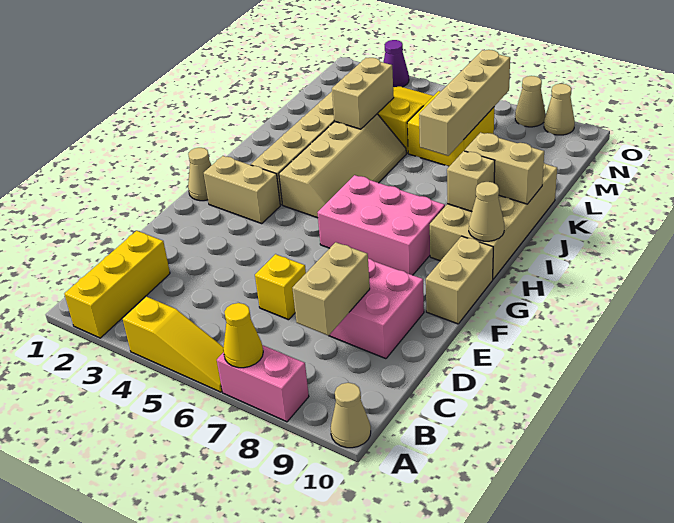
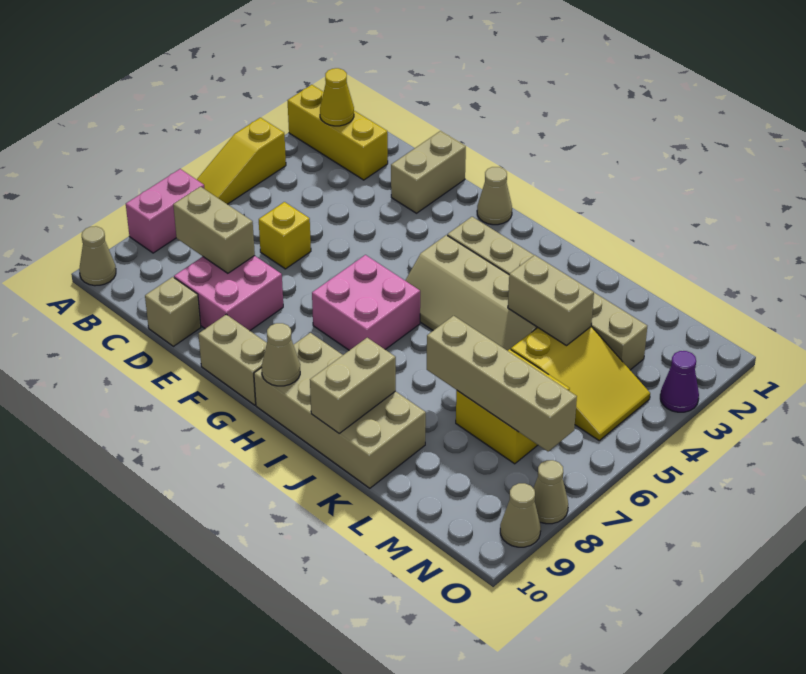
yellow cone A7 level 2 -> yellow cone B2 level 2
tan brick G2:G3 level 1 -> tan brick E1:E2 level 1
pink brick G6:H8 level 1 -> pink brick G6:H7 level 1
tan brick I9 level 2 -> tan brick D10 level 1

